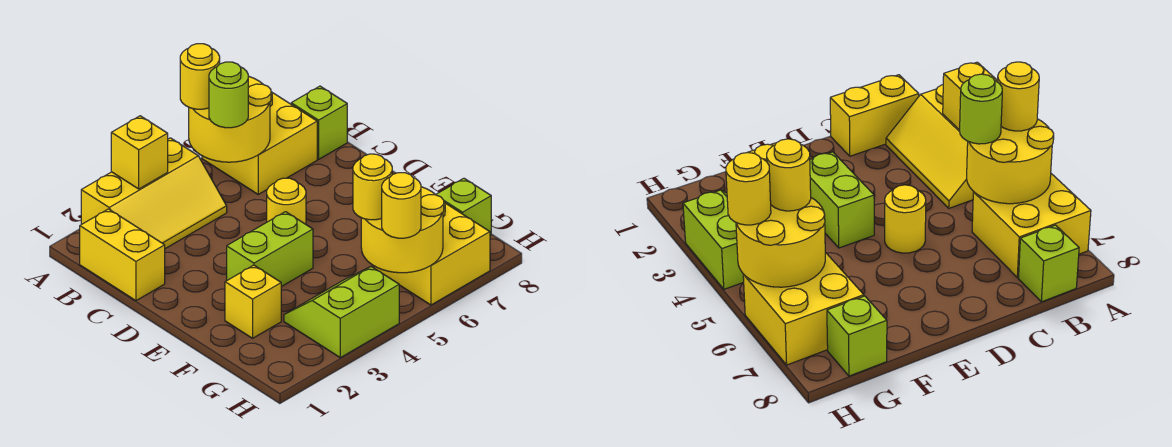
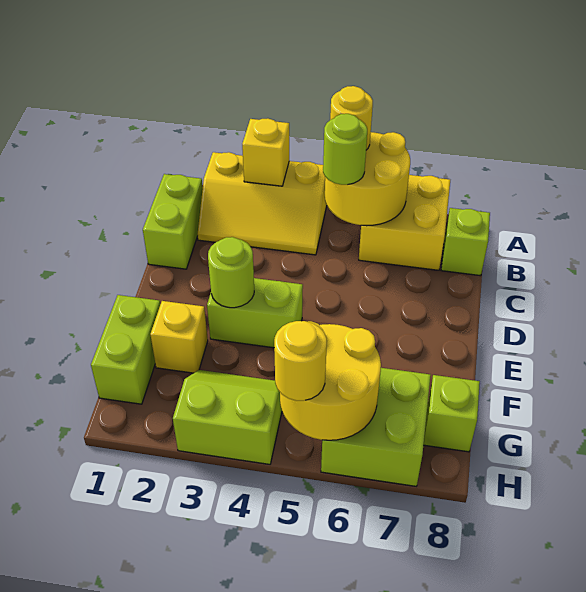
yellow brick B1:C1 level 1 -> lime brick B1:C1 level 1
yellow round brick D5 level 1 -> none
none -> lime round brick E3 level 2
none -> lime brick F1:G1 level 1
yellow round brick G5 level 3 -> none
yellow brick G6:H7 level 1 -> lime brick G6:H7 level 1

